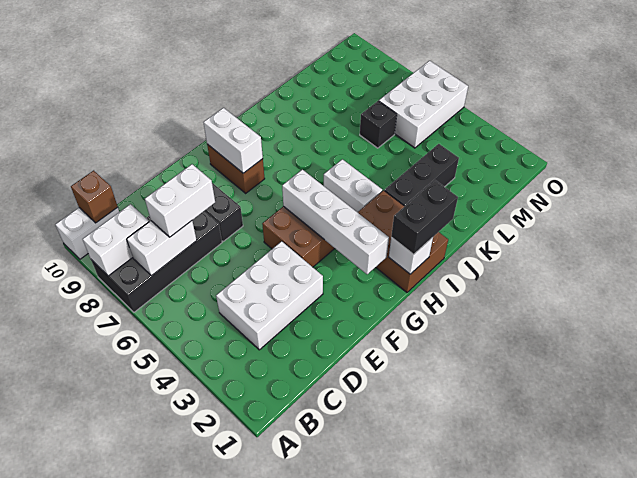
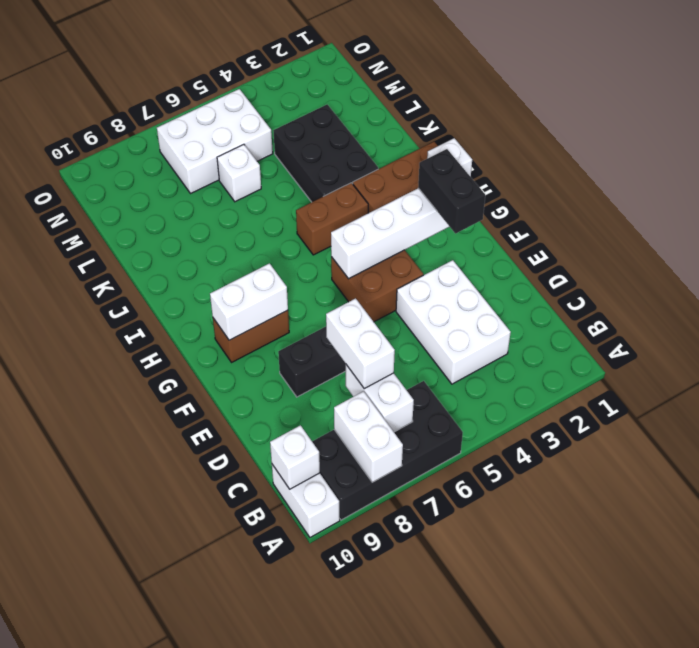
black brick A7:D8 level 1 -> black brick A6:B9 level 1
brown brick B10 level 2 -> white brick B10 level 2
black brick H1:I1 level 3 -> black brick F2:G2 level 3
white brick I4:I5 level 1 -> brown brick I4:I5 level 1
black brick J3:L3 level 1 -> black brick J3:L4 level 1
black brick L6 level 1 -> white brick L6 level 1
white brick M5:O6 level 1 -> white brick M5:N7 level 1

